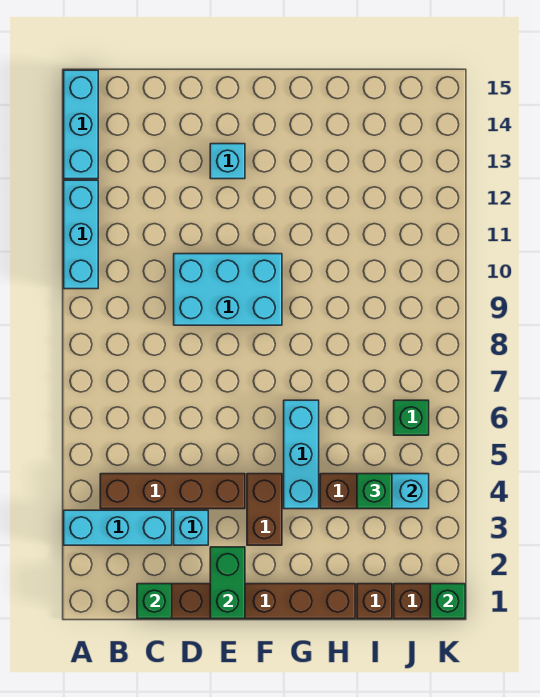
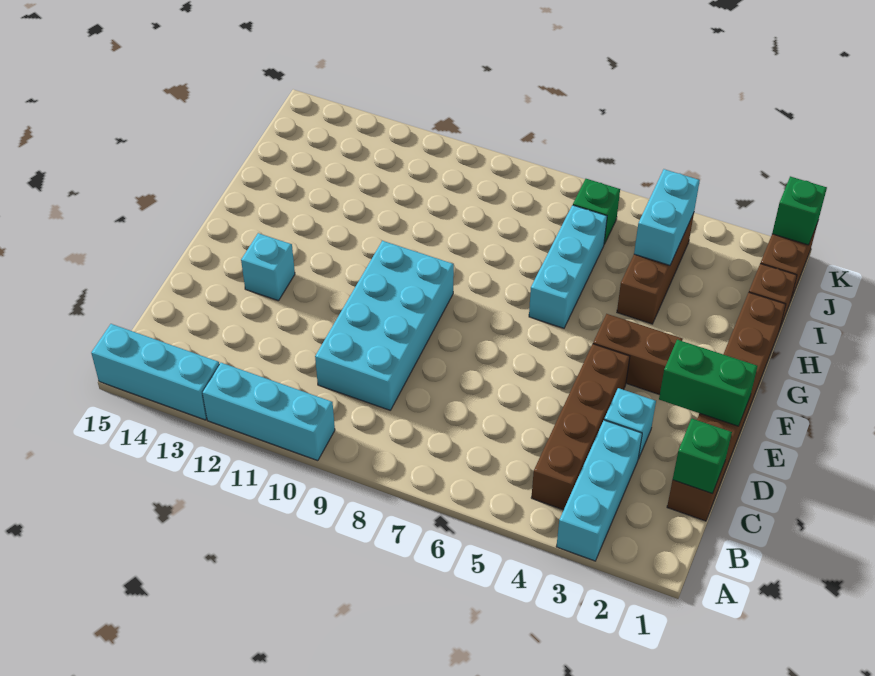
cyan brick D9:F10 level 1 -> cyan brick C9:F10 level 1
cyan brick G4:G6 level 1 -> cyan brick G6:I6 level 1
green brick I4 level 3 -> none

